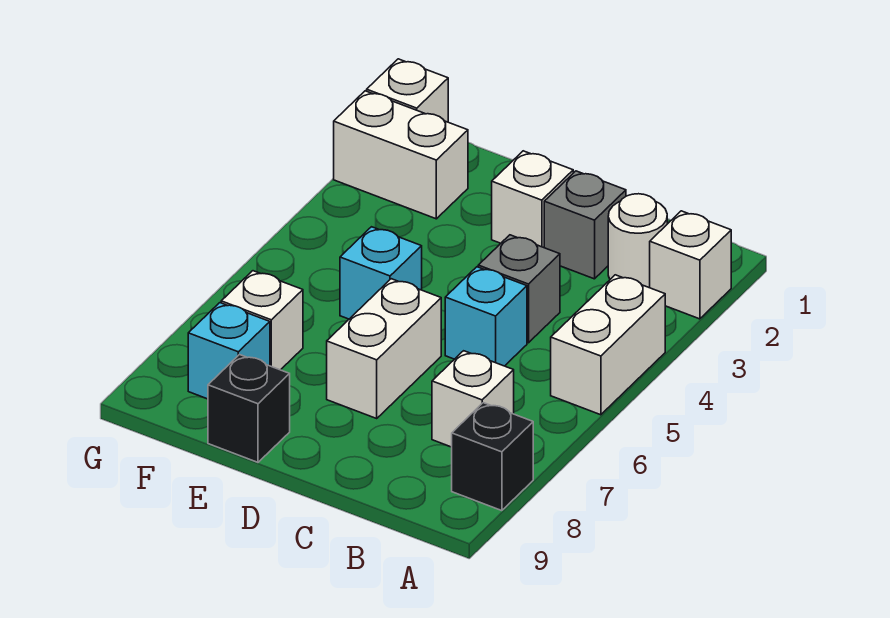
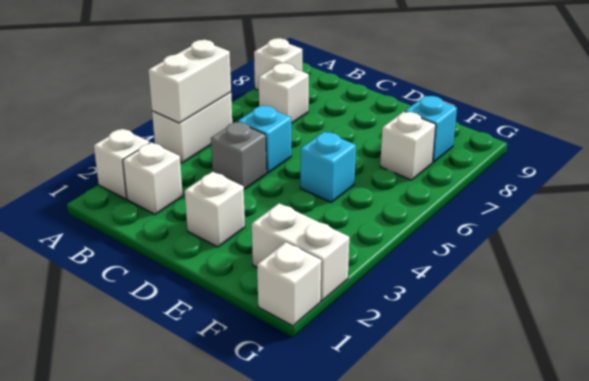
black brick A8 level 1 -> white brick A8 level 1
white round brick B2 level 1 -> white brick B2 level 1
grey brick C2 level 1 -> none
white brick D6:D7 level 1 -> white brick A4:A5 level 2
black brick E9 level 1 -> none

